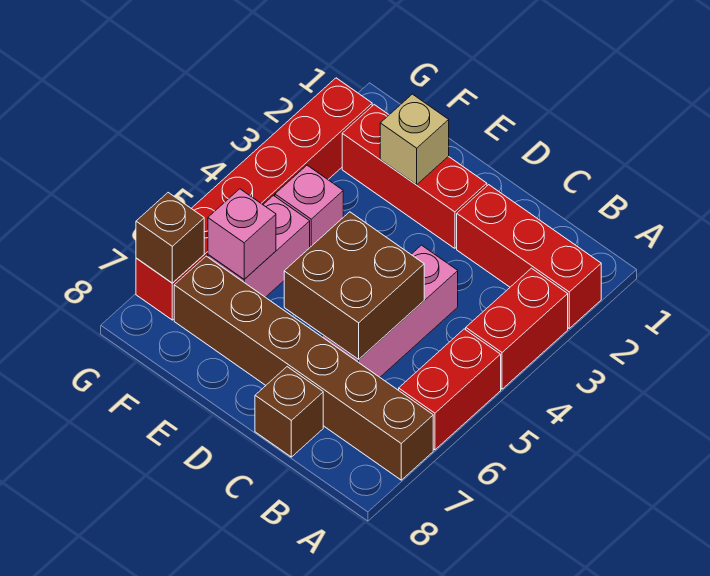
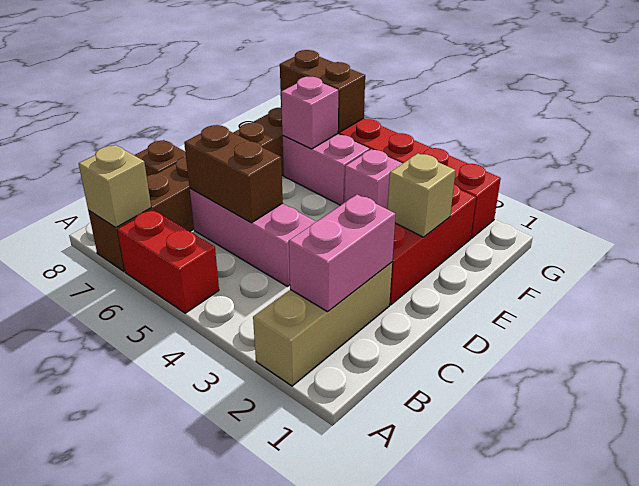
red brick A2:C2 level 1 -> tan brick A2:C2 level 1
red brick A3:A4 level 1 -> none
none -> tan brick A7 level 2
none -> pink brick B2:C2 level 2
brown brick C5:D6 level 2 -> brown brick C5:C6 level 2
brown brick G7 level 2 -> brown brick G6:G7 level 2

